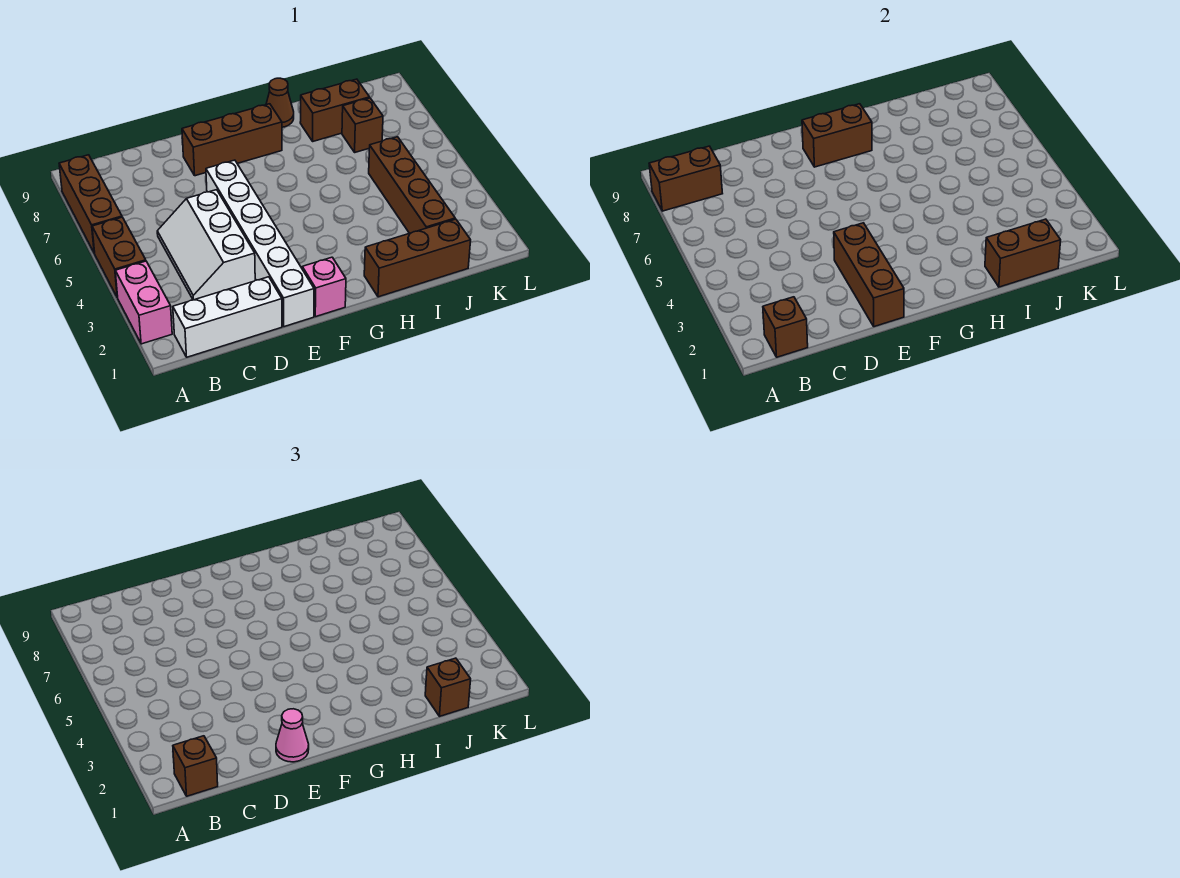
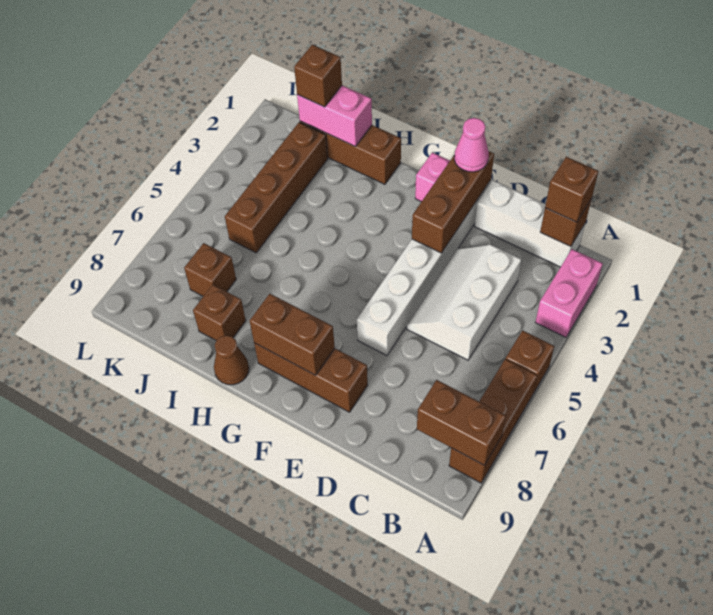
brown brick A4:A5 level 1 -> brown brick A5 level 1
white slope C3:D5 level 1 top D -> white slope C3:D5 level 1 top C
brown brick I1:J1 level 2 -> pink brick I1:J1 level 2
brown brick I8:J8 level 1 -> brown brick I8 level 1

